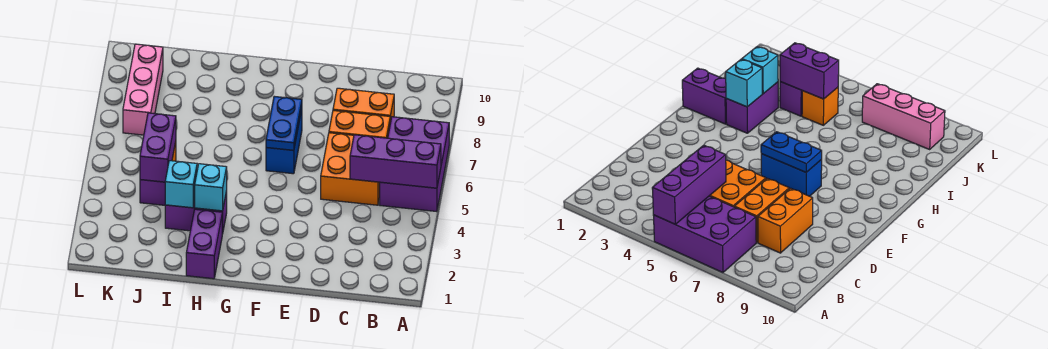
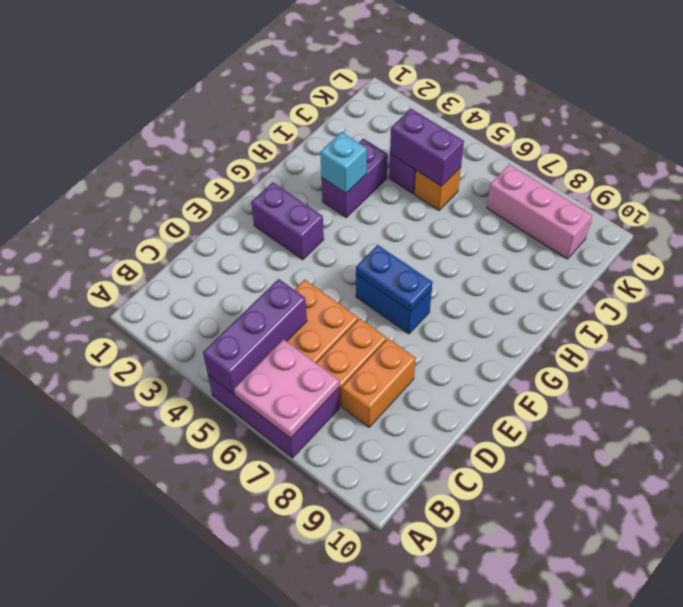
none -> pink plate A6:B7 level 2
purple brick H1:H2 level 1 -> purple brick F2:F3 level 1
cyan brick I3 level 2 -> none

